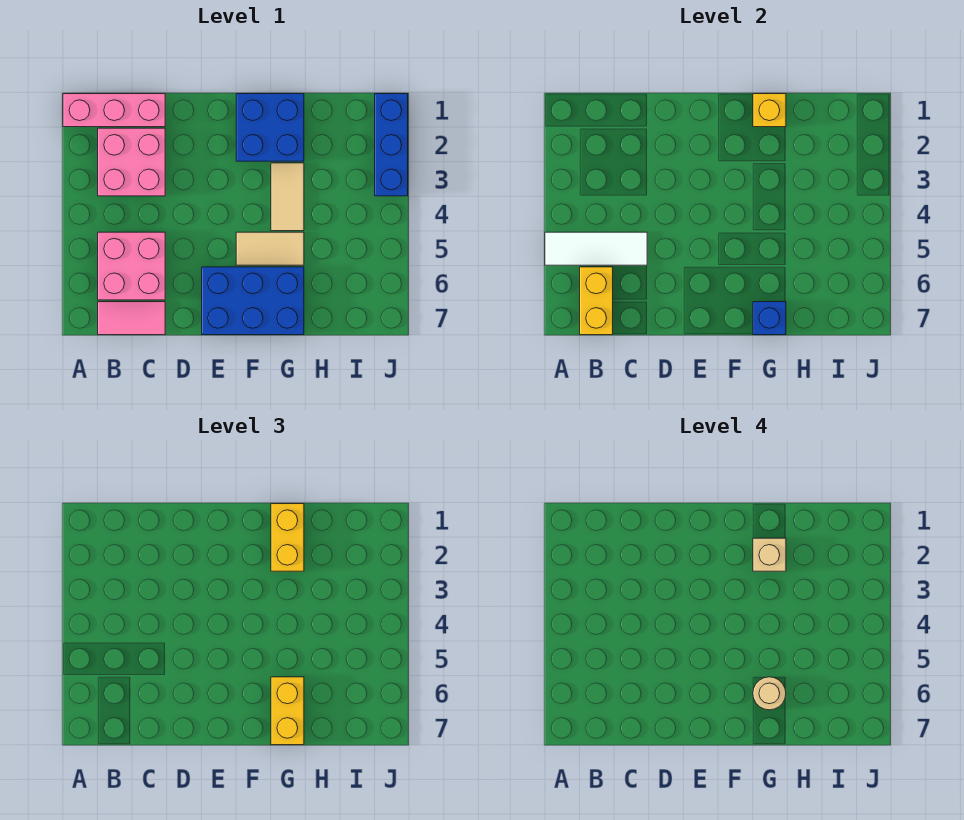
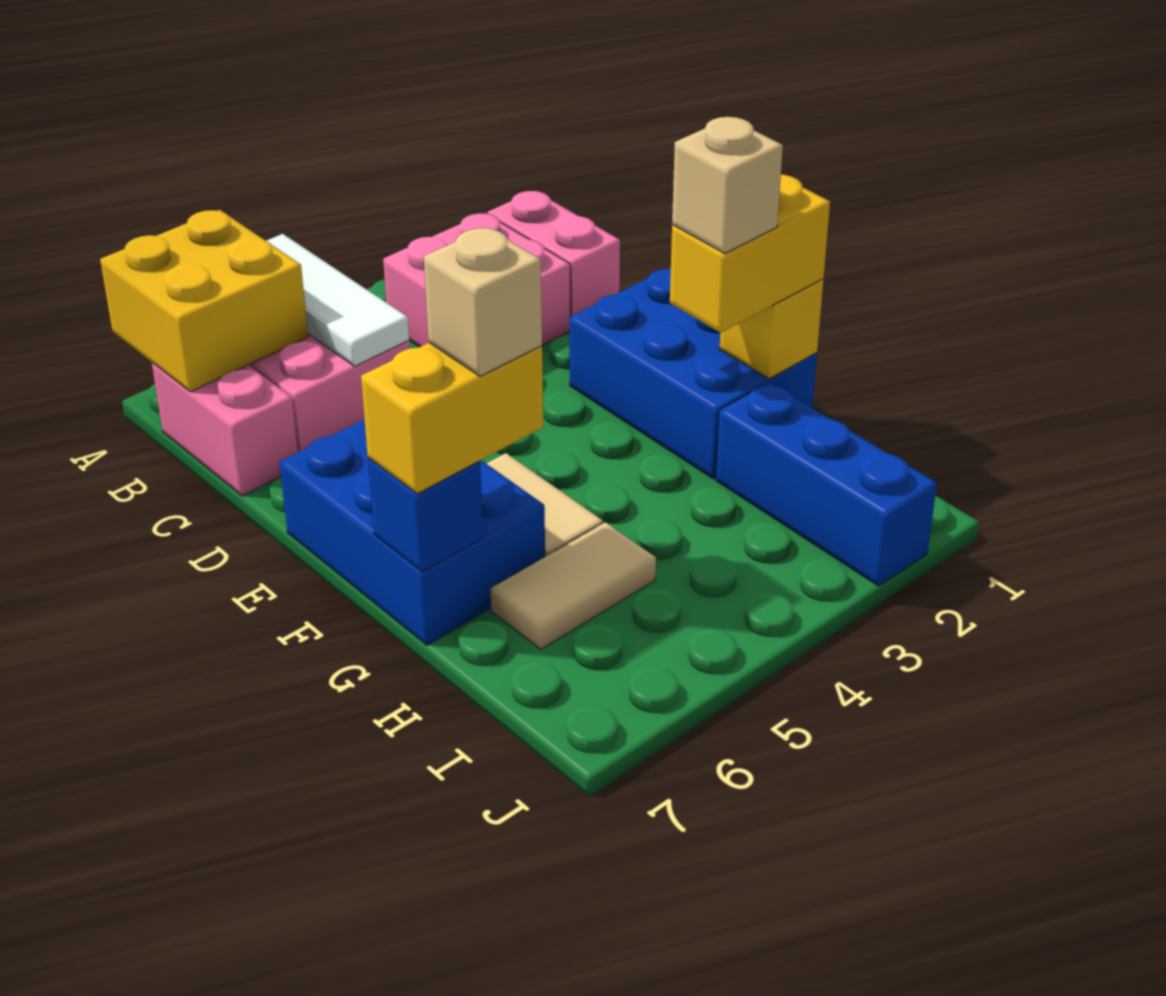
pink brick A1:C1 level 1 -> pink brick B1:C1 level 1
yellow brick B6:B7 level 2 -> yellow brick A6:B7 level 2
pink tile B7:C7 level 1 -> pink brick B7:C7 level 1
blue brick F1:G2 level 1 -> blue brick E1:G2 level 1
tan tile G3:G4 level 1 -> tan tile H5:H6 level 1
tan round brick G6 level 4 -> tan brick G6 level 4
blue brick J1:J3 level 1 -> blue brick H2:J2 level 1

